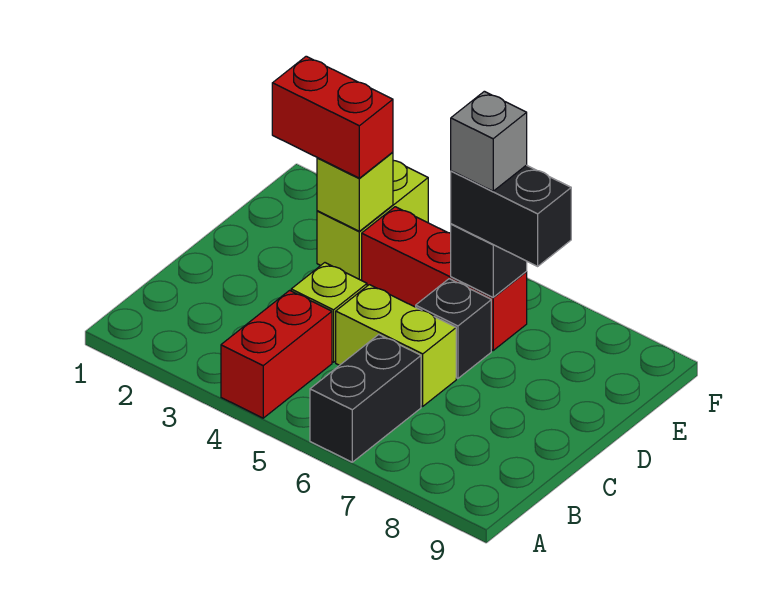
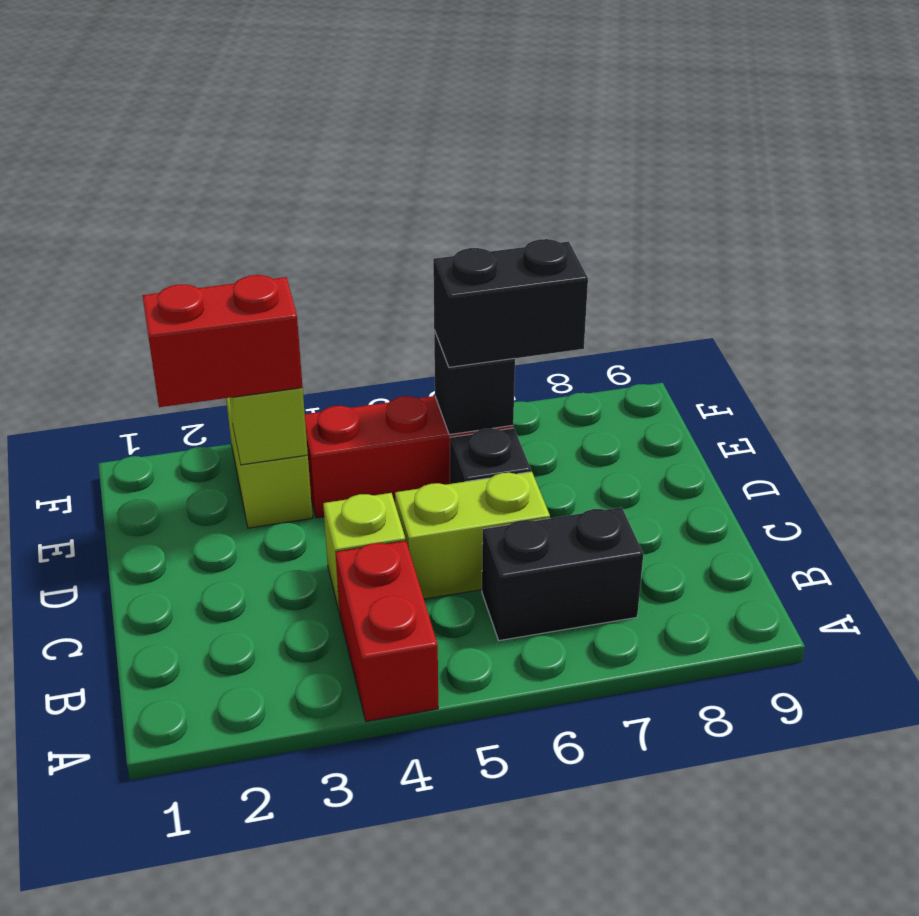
black brick A6:B6 level 1 -> black brick B6:B7 level 1
grey brick E6 level 4 -> none

